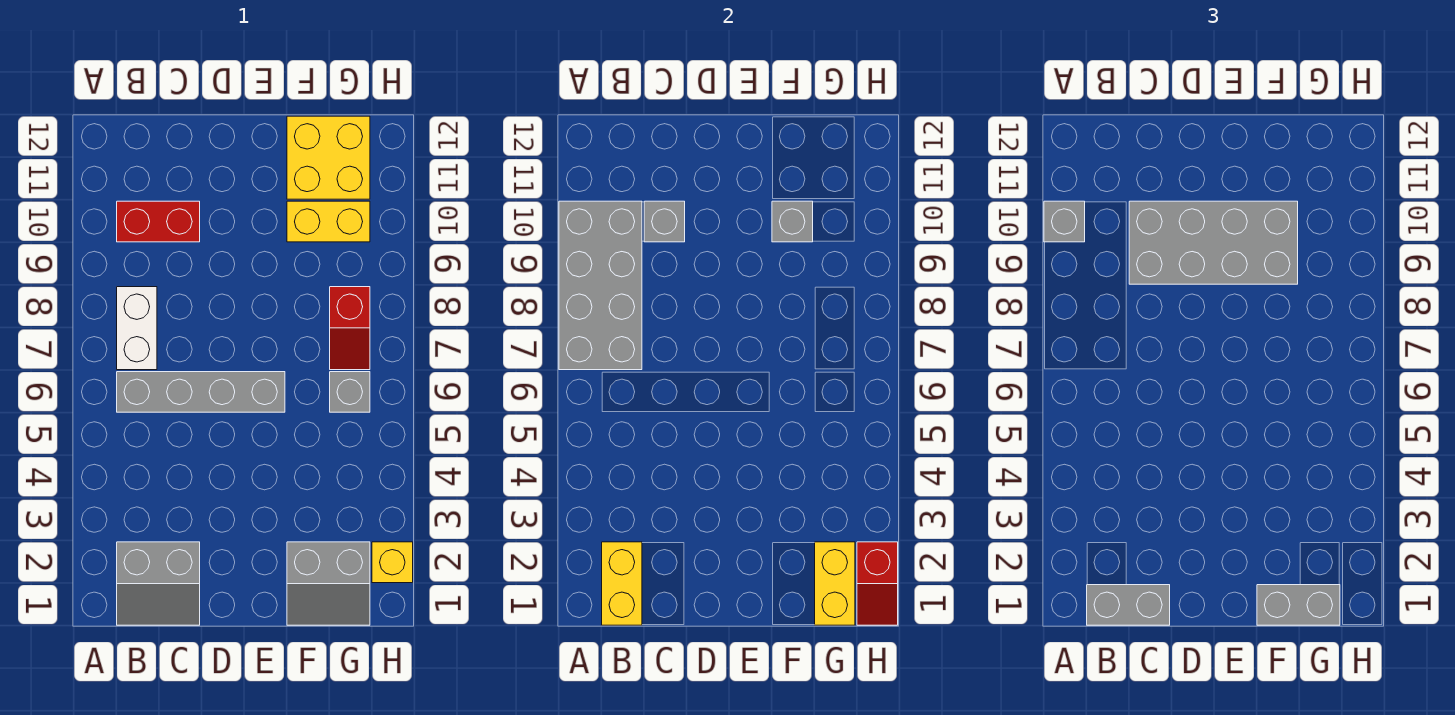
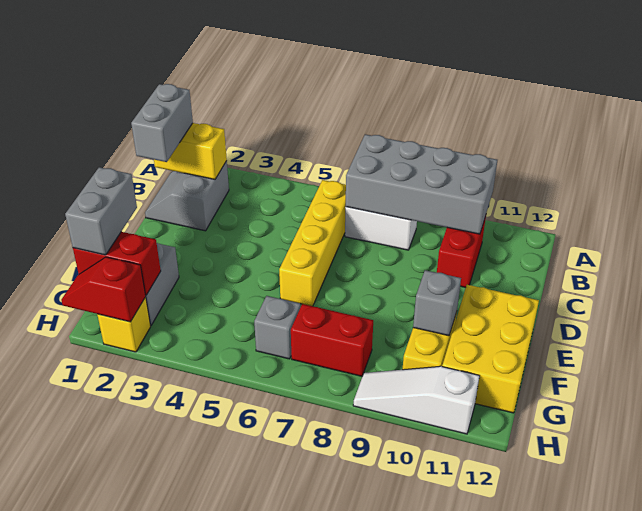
grey brick A10 level 3 -> none
grey brick B6:E6 level 1 -> yellow brick B6:E6 level 1
grey brick C9:F10 level 3 -> none
grey brick C10 level 2 -> none
yellow brick F11:G12 level 1 -> yellow brick E11:G12 level 1
yellow brick G1:G2 level 2 -> red brick G1:G2 level 2
red slope G7:G8 level 1 top 8 -> red brick G7:G8 level 1
none -> white slope H9:H11 level 1 top 11

